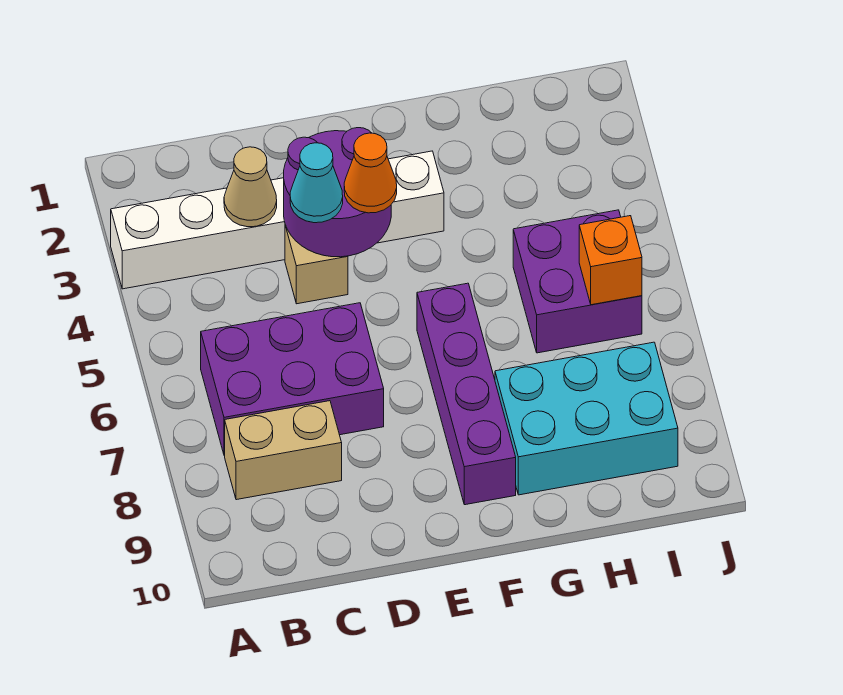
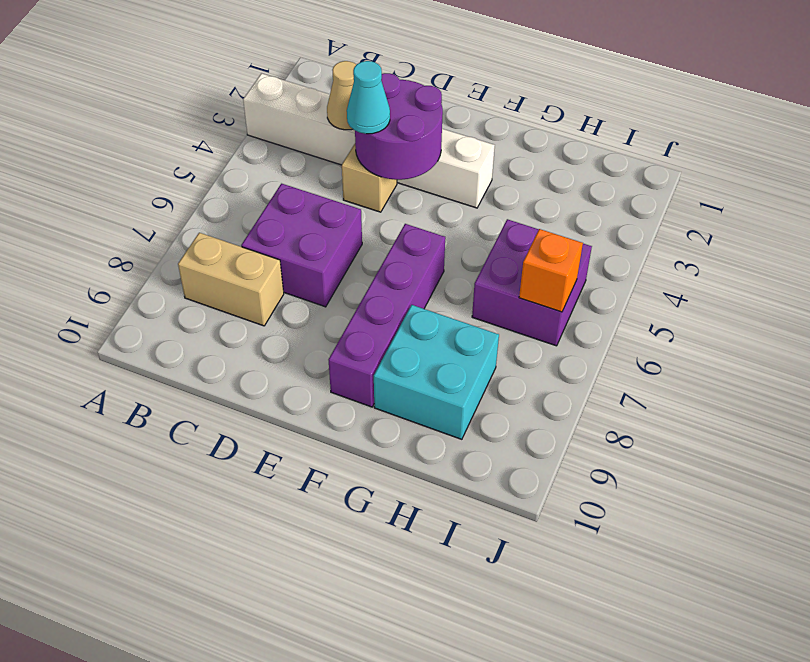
purple brick B6:D7 level 1 -> purple brick C6:D7 level 1
orange cone E4 level 3 -> none
cyan brick G8:I9 level 1 -> cyan brick G8:H9 level 1

